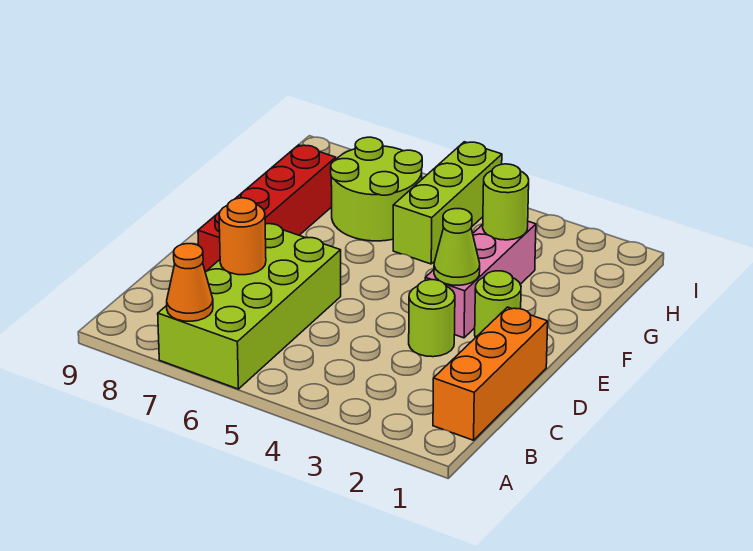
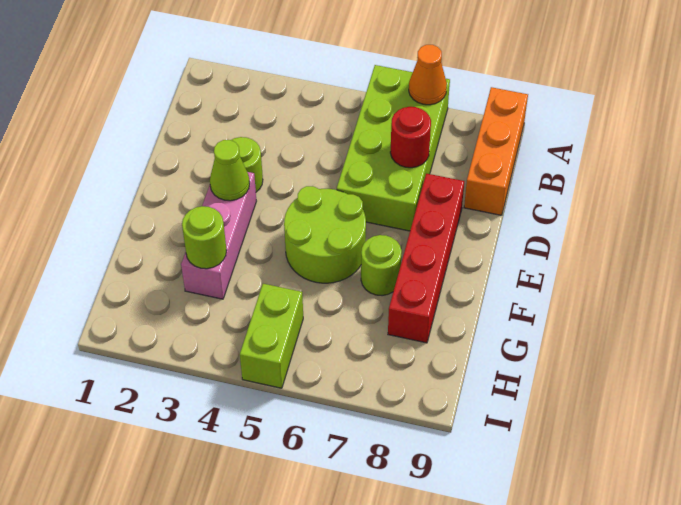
orange brick B1:D1 level 1 -> orange brick A9:C9 level 1
orange round brick C7 level 2 -> red round brick C7 level 2
lime round brick E2 level 1 -> lime round brick F7 level 1
lime brick G5:I5 level 1 -> lime brick H5:I5 level 1
lime round brick G6:H7 level 1 -> lime round brick E5:F6 level 1

